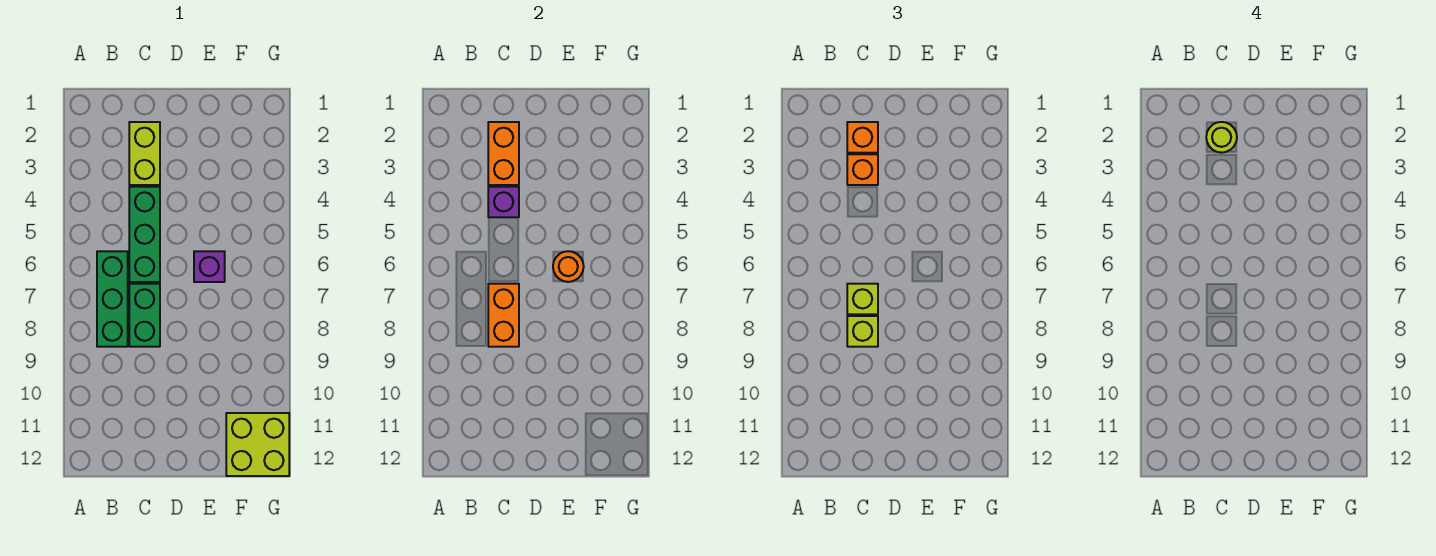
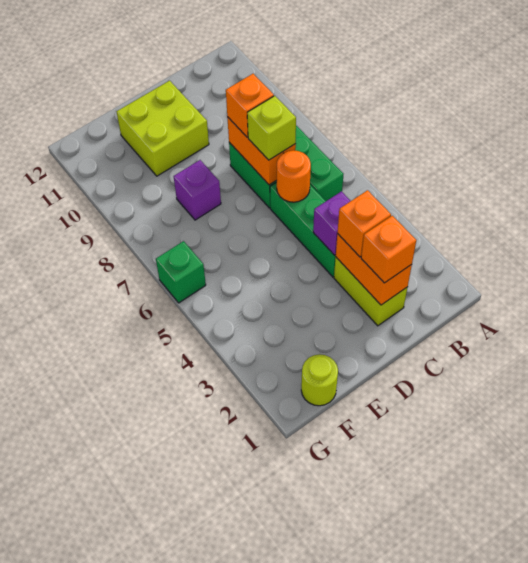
lime round brick C2 level 4 -> lime round brick F1 level 1
lime brick C8 level 3 -> orange brick C8 level 3
purple brick E6 level 1 -> purple brick E8 level 1
orange round brick E6 level 2 -> orange round brick C6 level 2
lime brick F11:G12 level 1 -> lime brick D10:E11 level 1
none -> green brick G6 level 1

